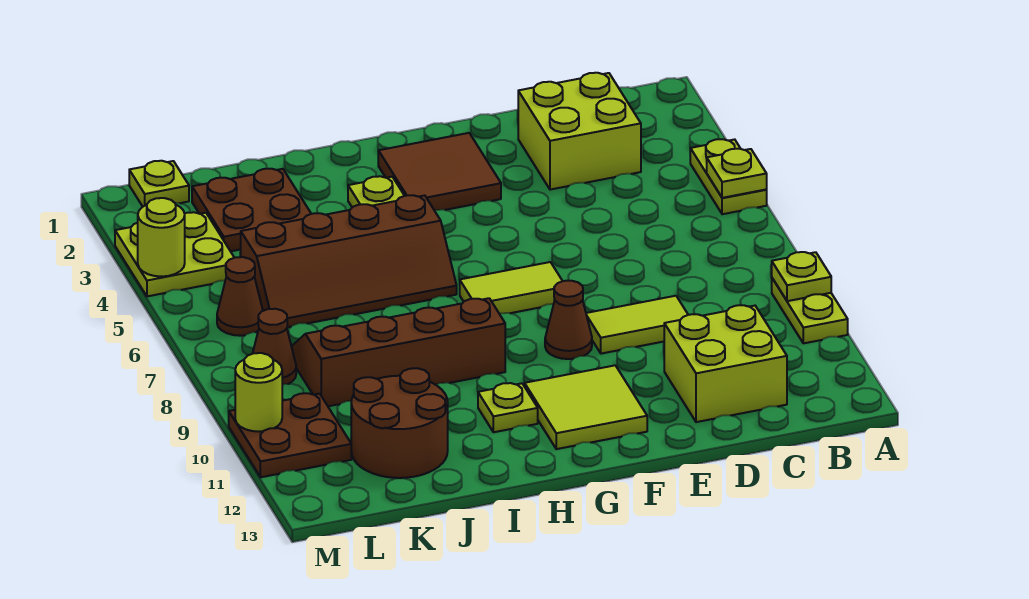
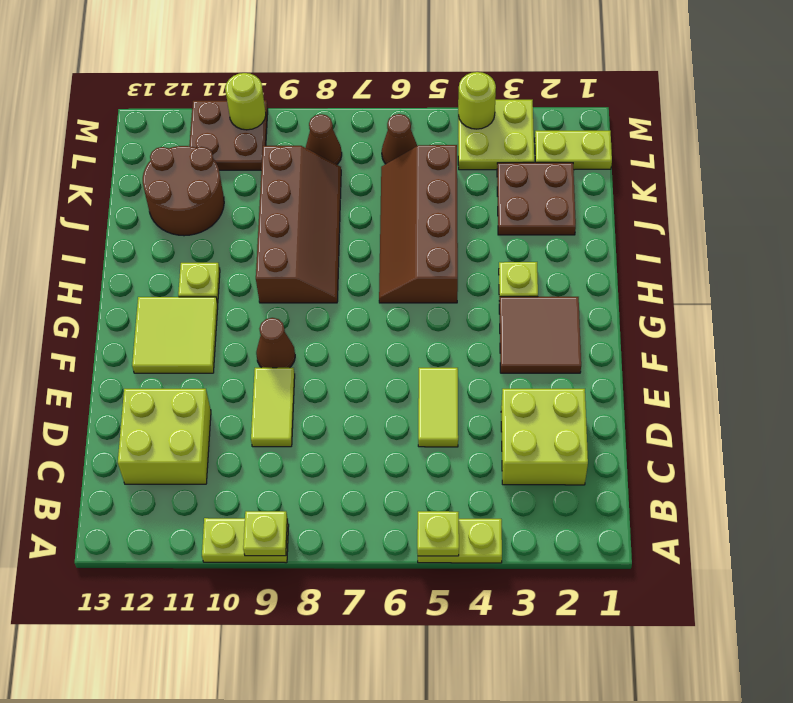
lime tile F7:G7 level 1 -> lime tile D5:E5 level 1
lime plate L1 level 1 -> lime plate L1:L2 level 1

